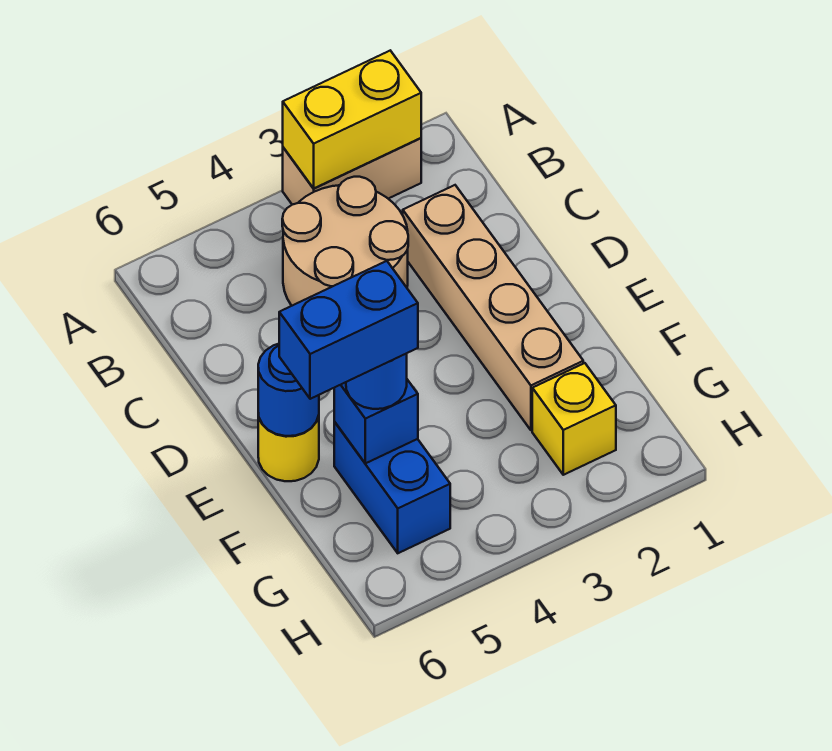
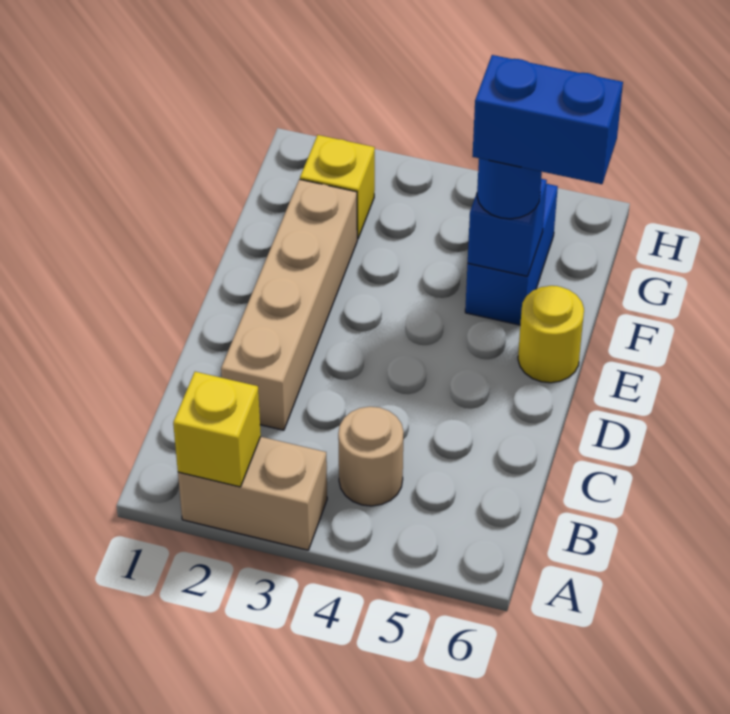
yellow brick A2:A3 level 2 -> yellow brick A2 level 2
tan round brick B3:C4 level 1 -> tan round brick B4 level 1
blue round brick E6 level 2 -> none

